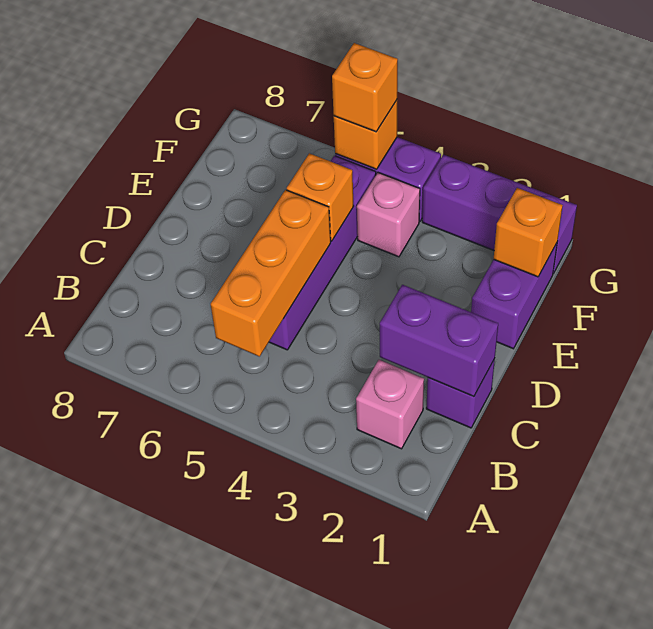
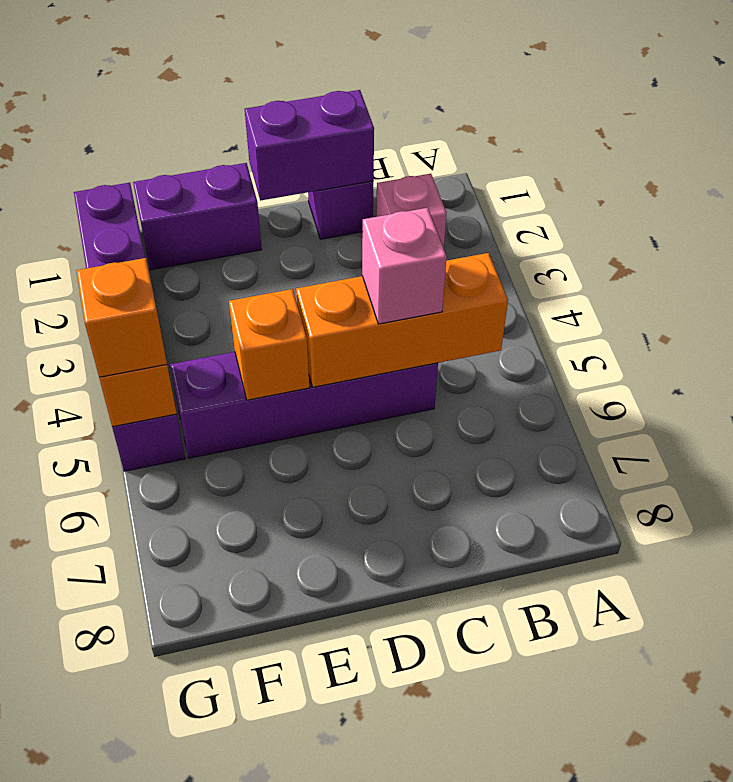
purple brick C1:C2 level 2 -> purple brick C1:D1 level 2
orange brick F1 level 2 -> none
pink brick F4 level 1 -> pink brick C5 level 3

